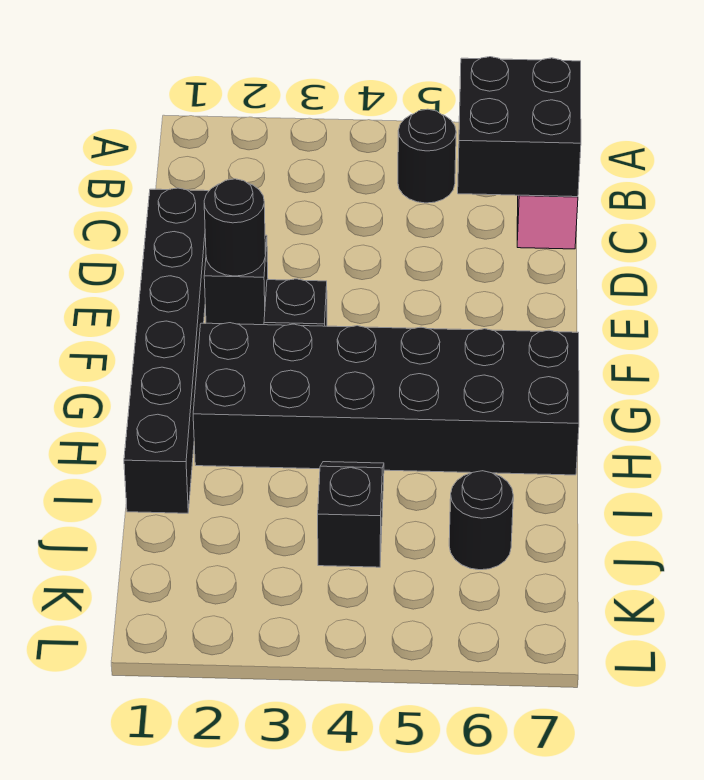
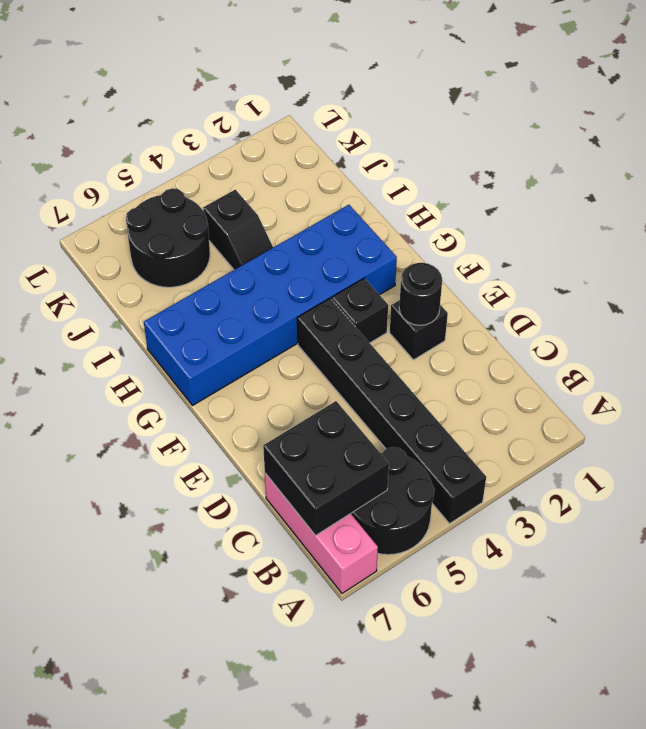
black round brick B5 level 1 -> black round brick A5:B6 level 1
black brick D1:I1 level 1 -> black brick A4:F4 level 1
black brick G2:H7 level 1 -> blue brick G2:H7 level 1
black round brick J6 level 1 -> black round brick J5:K6 level 1

